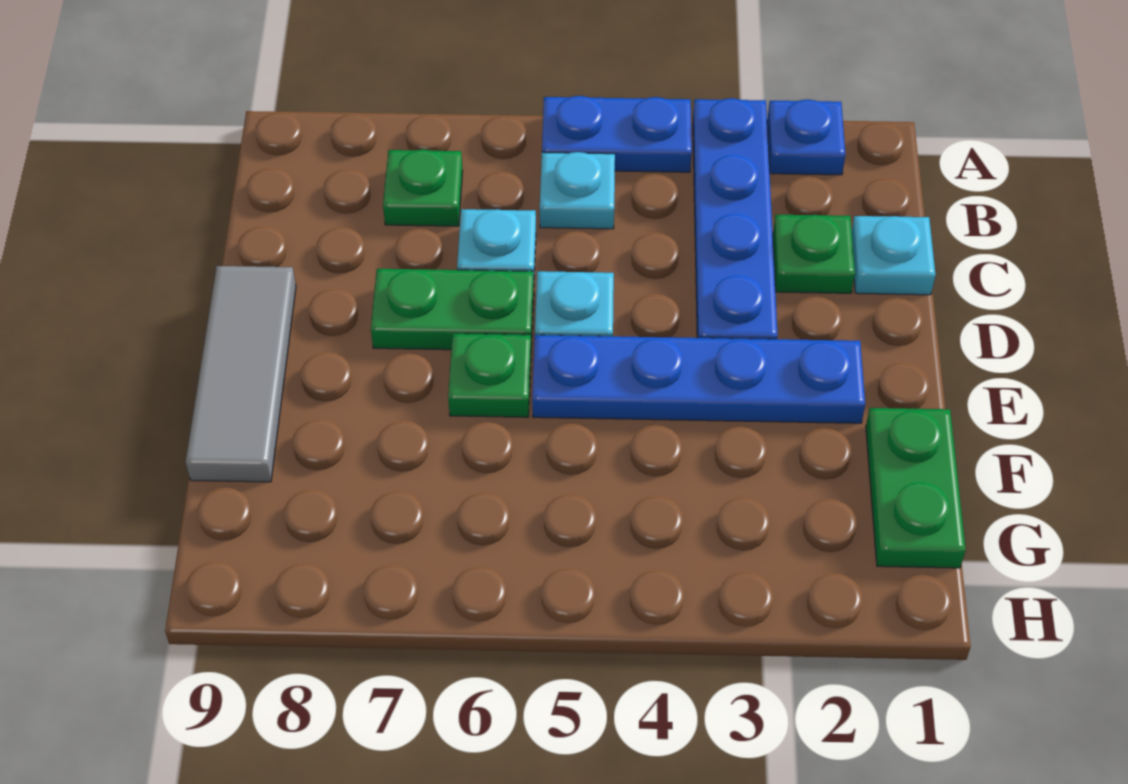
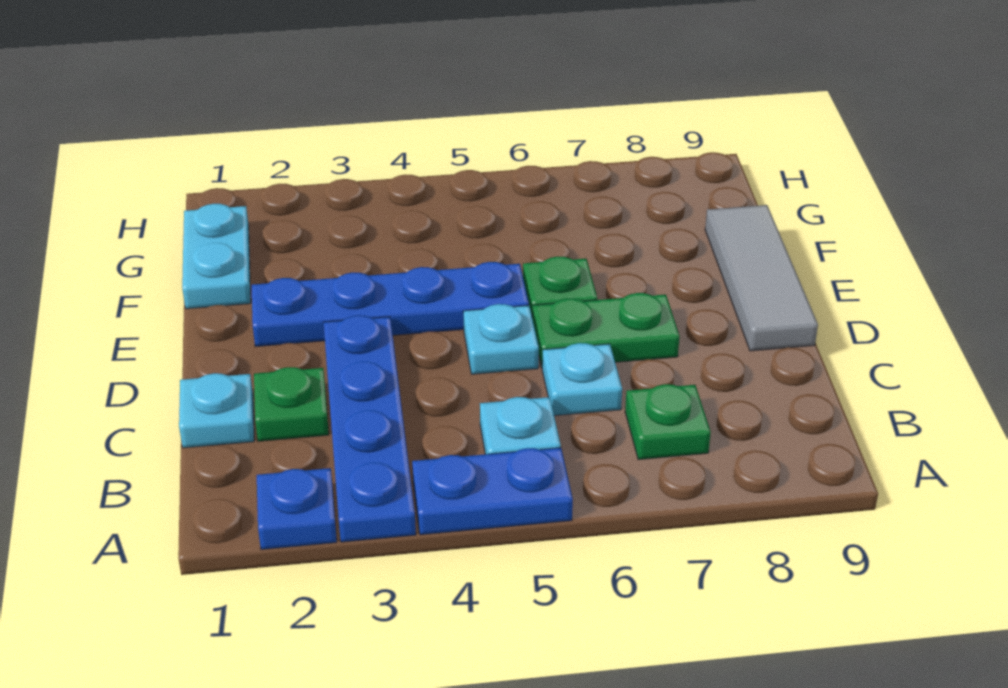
green plate F1:G1 level 1 -> cyan plate F1:G1 level 1

